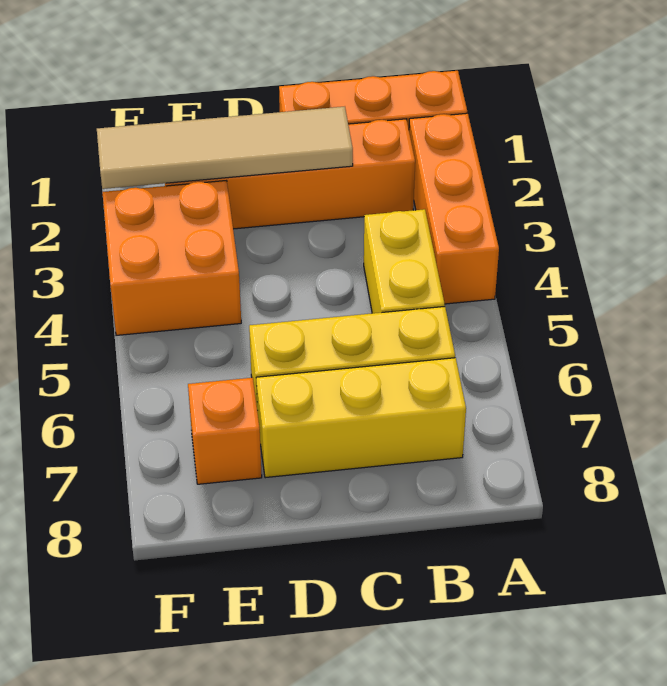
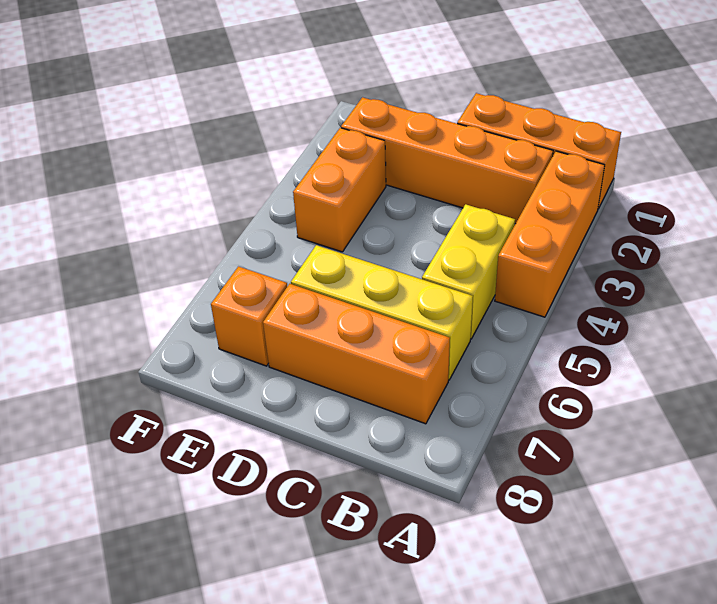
yellow brick B7:D7 level 1 -> orange brick B7:D7 level 1
tan tile C2:F2 level 2 -> none
orange brick E3:F4 level 1 -> orange brick E3:E4 level 1

